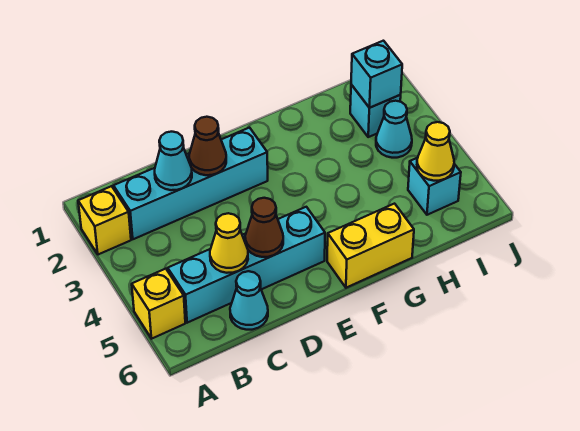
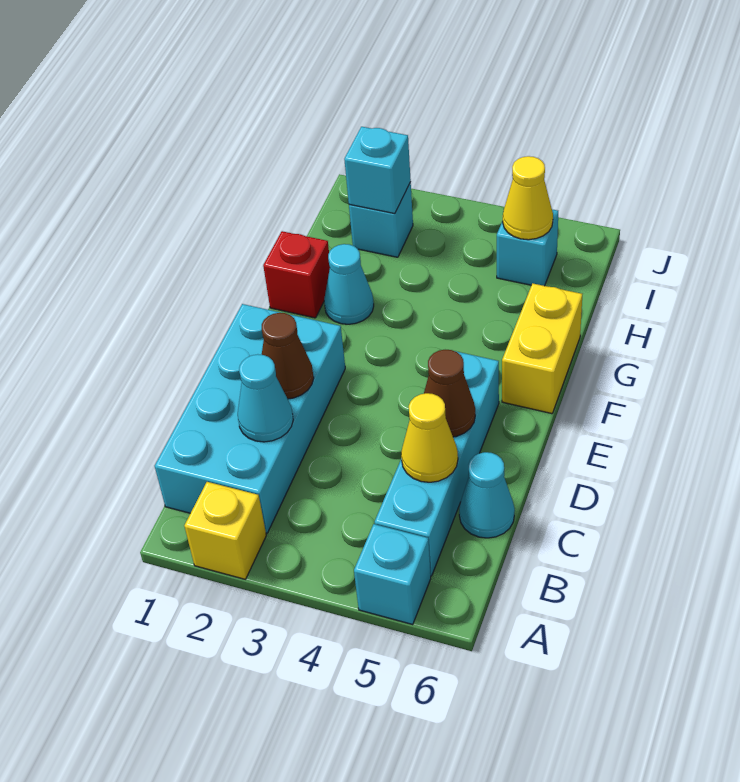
yellow brick A5 level 1 -> cyan brick A5 level 1
cyan brick B2:E2 level 1 -> cyan brick B1:E2 level 1
none -> red brick G1 level 1
cyan cone I3 level 1 -> cyan cone G2 level 1

